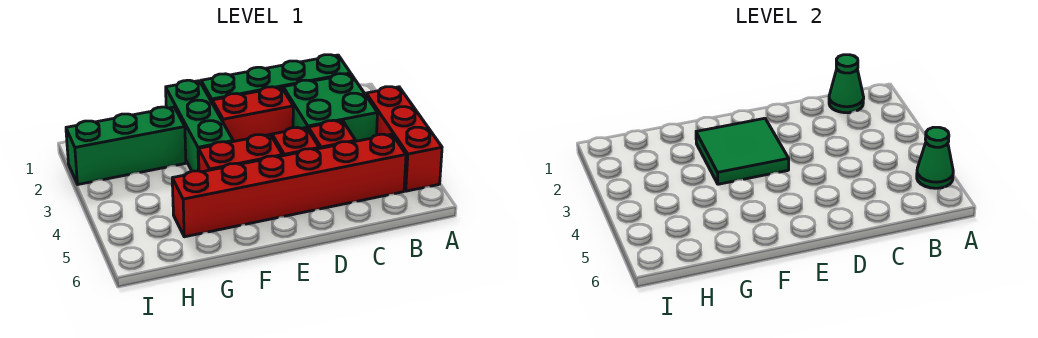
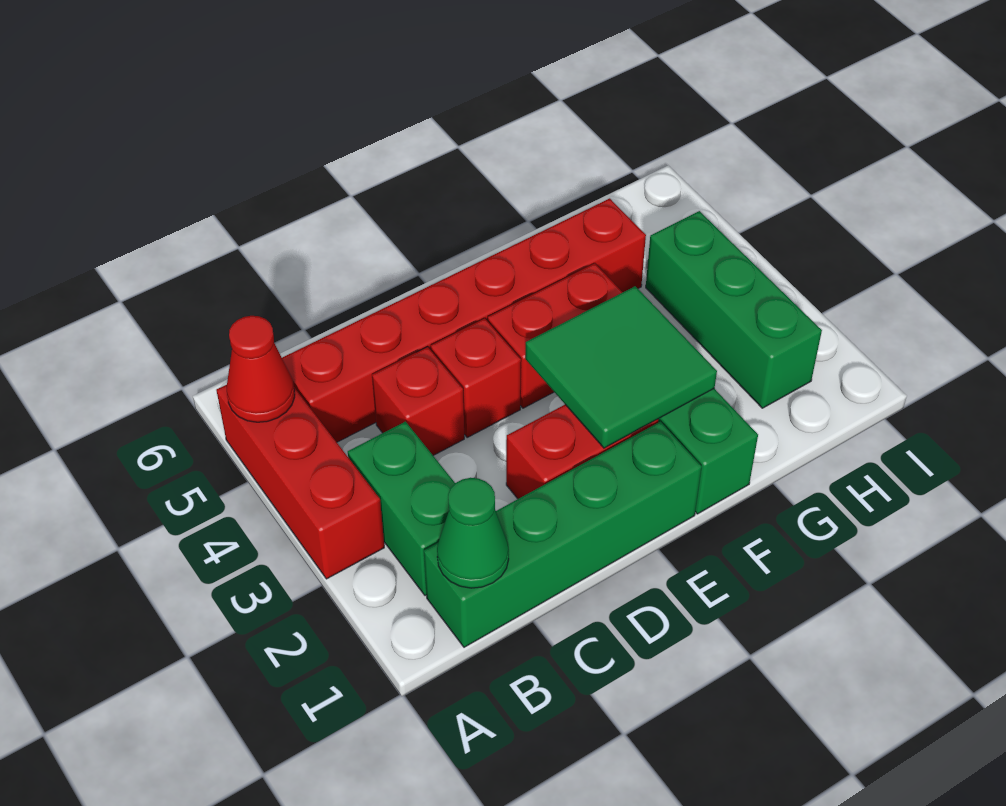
green cone A5 level 2 -> red cone A5 level 2
green brick B2:C3 level 1 -> green brick B2:B3 level 1
green brick G2:I2 level 1 -> green brick H2:H4 level 1

